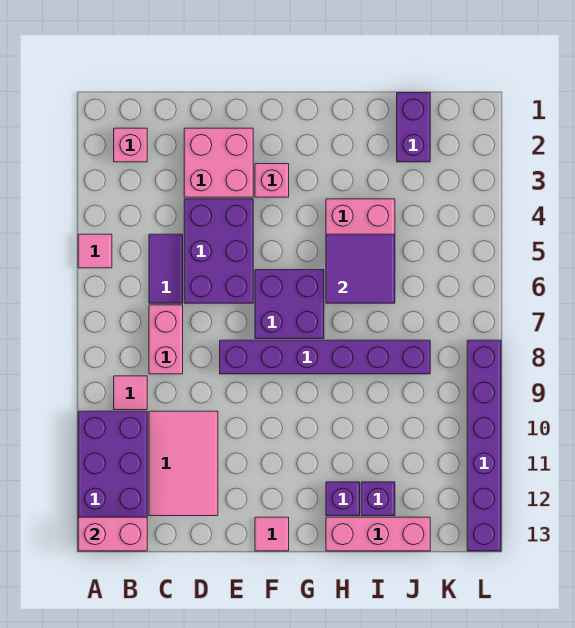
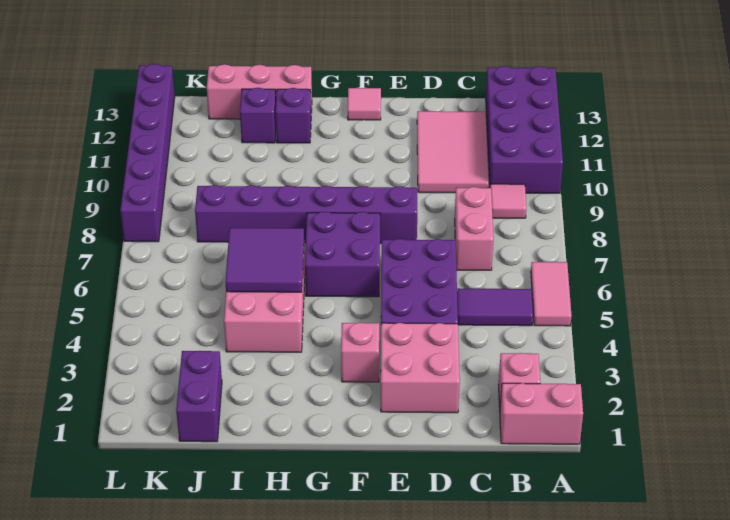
pink tile A5 level 1 -> pink tile A5:A6 level 1
pink brick A13:B13 level 2 -> pink brick A1:B1 level 1
purple tile C5:C6 level 1 -> purple tile B5:C5 level 1

